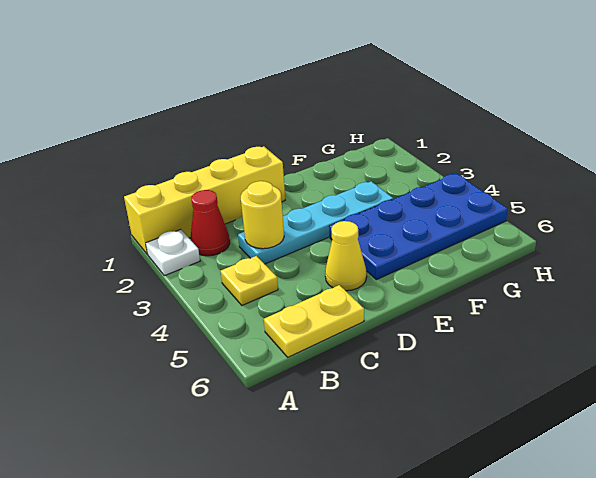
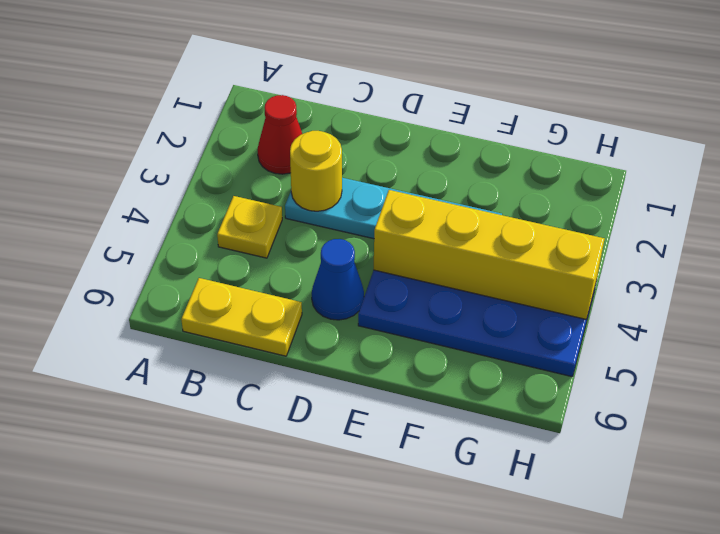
yellow brick A1:D1 level 1 -> yellow brick E4:H4 level 2
white plate A2 level 1 -> none
yellow cone D5 level 1 -> blue cone D5 level 1

